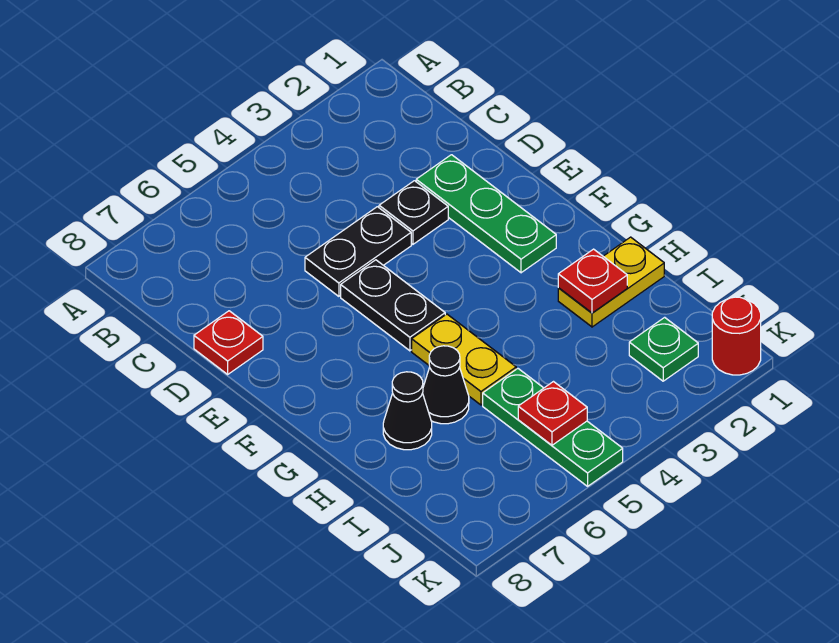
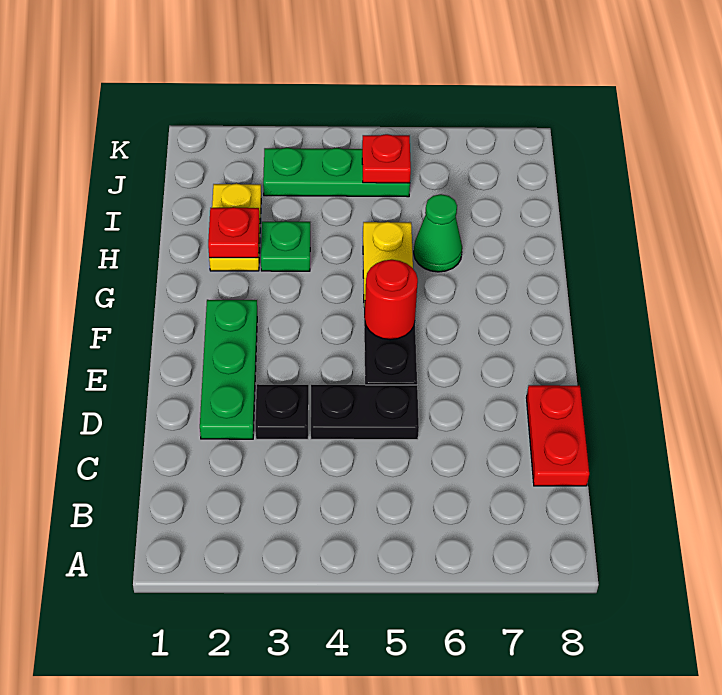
red plate D8 level 1 -> red plate C8:D8 level 1
yellow plate H1:H2 level 1 -> yellow plate H2:I2 level 1
black cone H6 level 1 -> green cone H6 level 1
black cone H7 level 1 -> none
green plate I5:K5 level 1 -> green plate J3:J5 level 1
green plate J2 level 1 -> green plate H3 level 1
red round brick K1 level 1 -> red round brick F5 level 2

